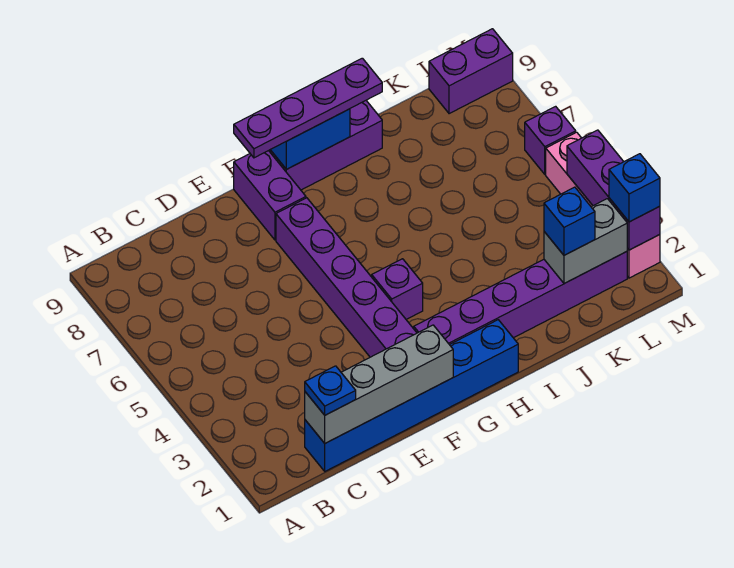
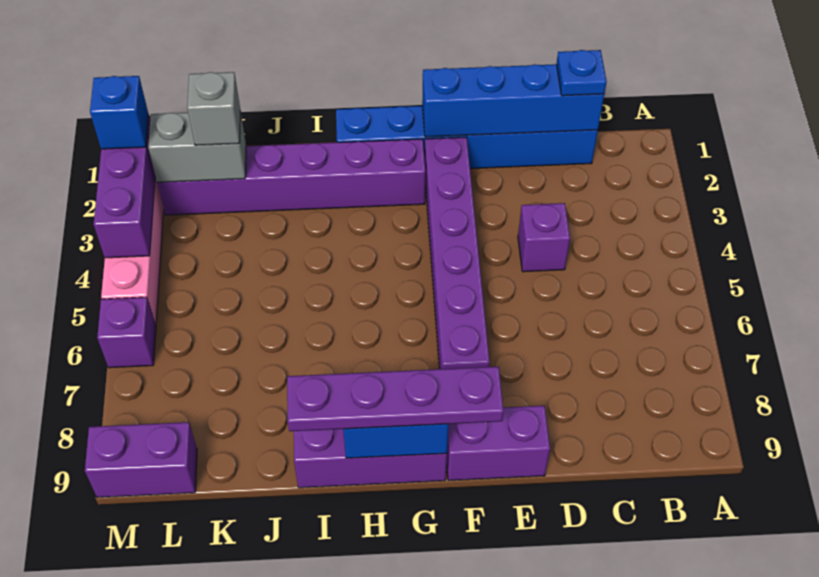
grey brick C1:F1 level 2 -> blue brick C1:F1 level 2
purple brick F8:F9 level 1 -> purple brick E9:F9 level 1
purple brick G4 level 1 -> purple brick D4 level 1
blue brick K2 level 3 -> grey brick K2 level 3

